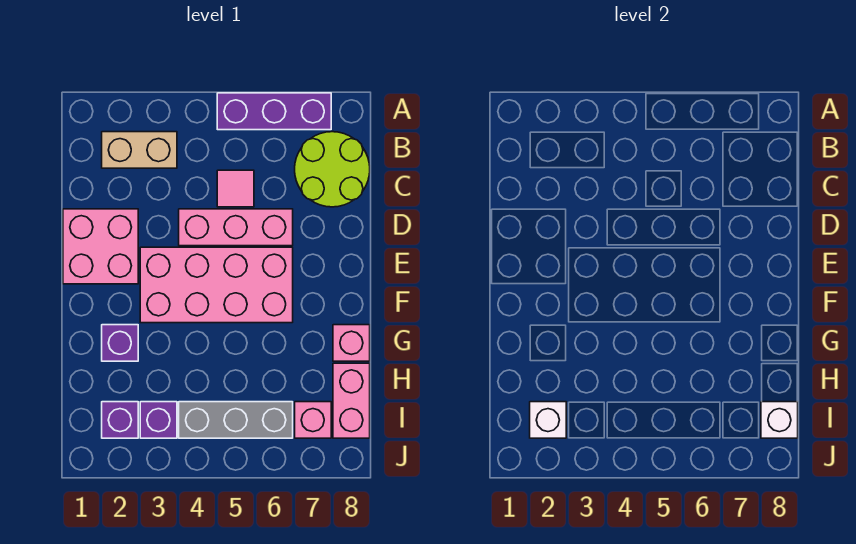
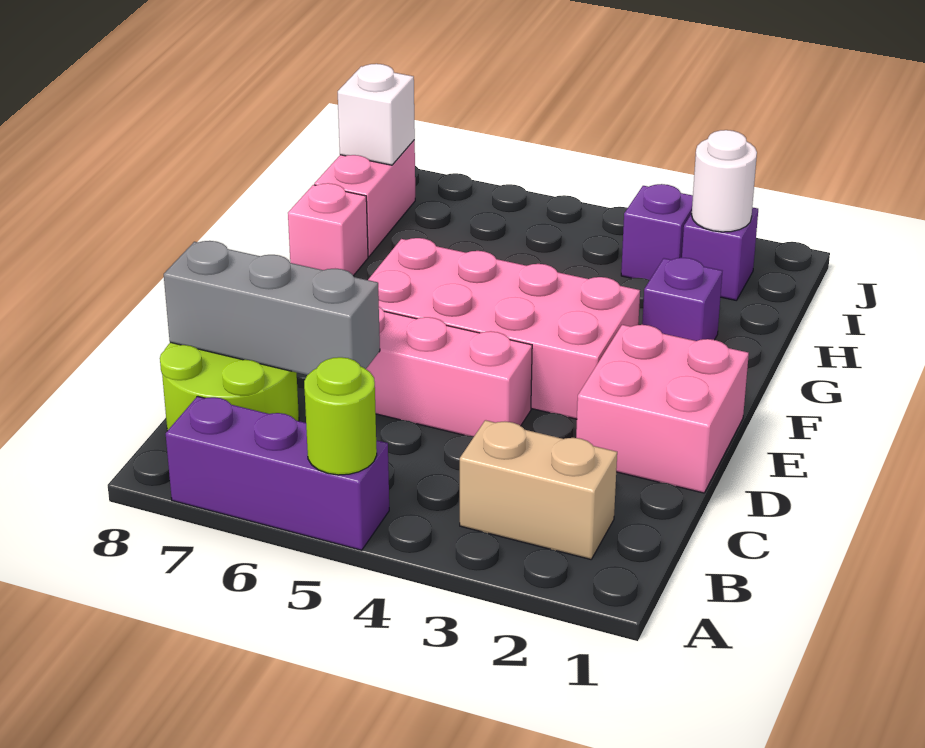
none -> lime round brick A5 level 2
pink tile C5 level 1 -> none
white brick I2 level 2 -> white round brick I2 level 2
grey brick I4:I6 level 1 -> grey brick C6:C8 level 2
pink brick I7 level 1 -> none

